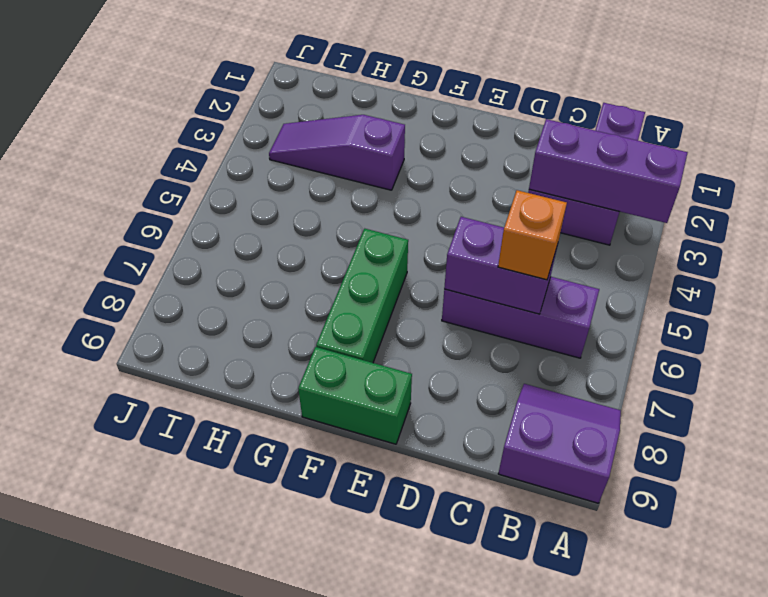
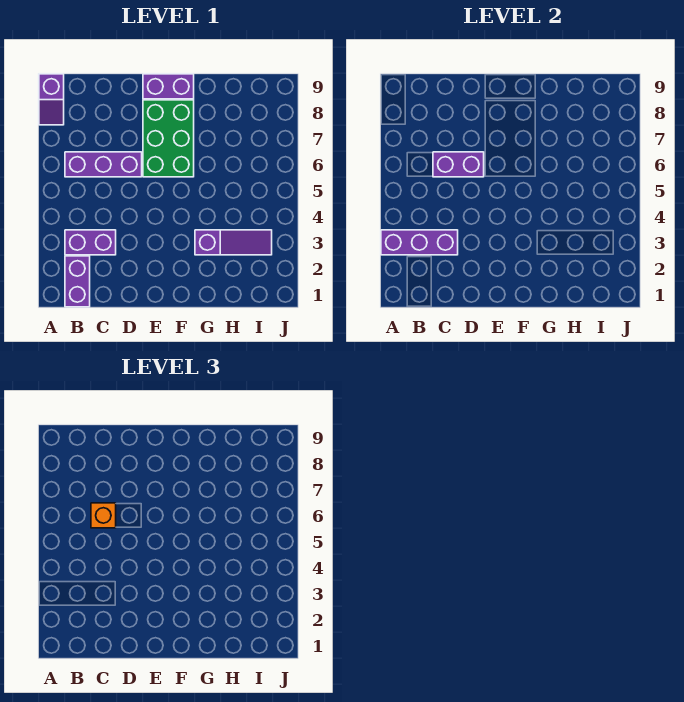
purple slope A8:B9 level 1 top 9 -> purple slope A8:A9 level 1 top 9
green brick E9:F9 level 1 -> purple brick E9:F9 level 1
green brick F6:F8 level 1 -> green brick E6:F8 level 1

